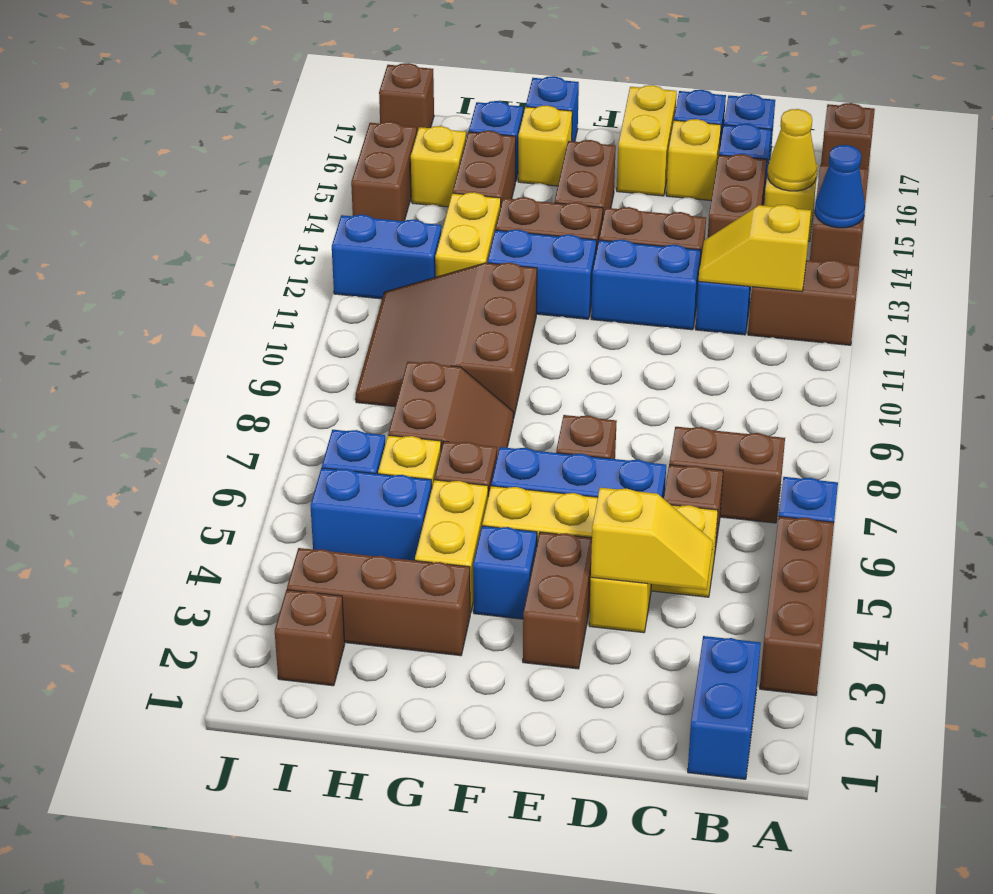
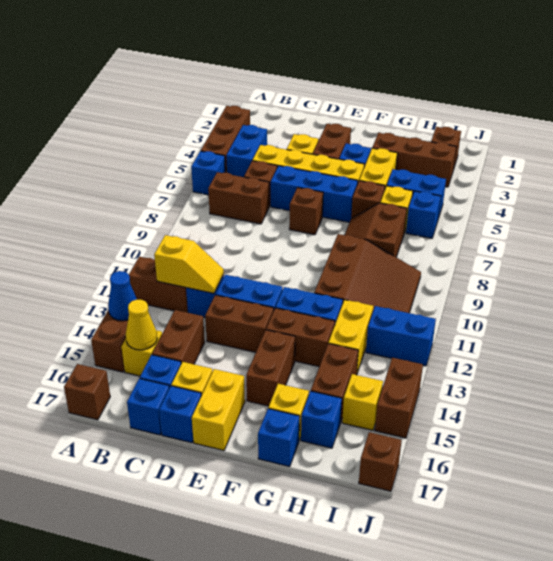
blue brick B1:B2 level 1 -> blue brick B4:B5 level 1
yellow slope C4:D4 level 2 top D -> none

